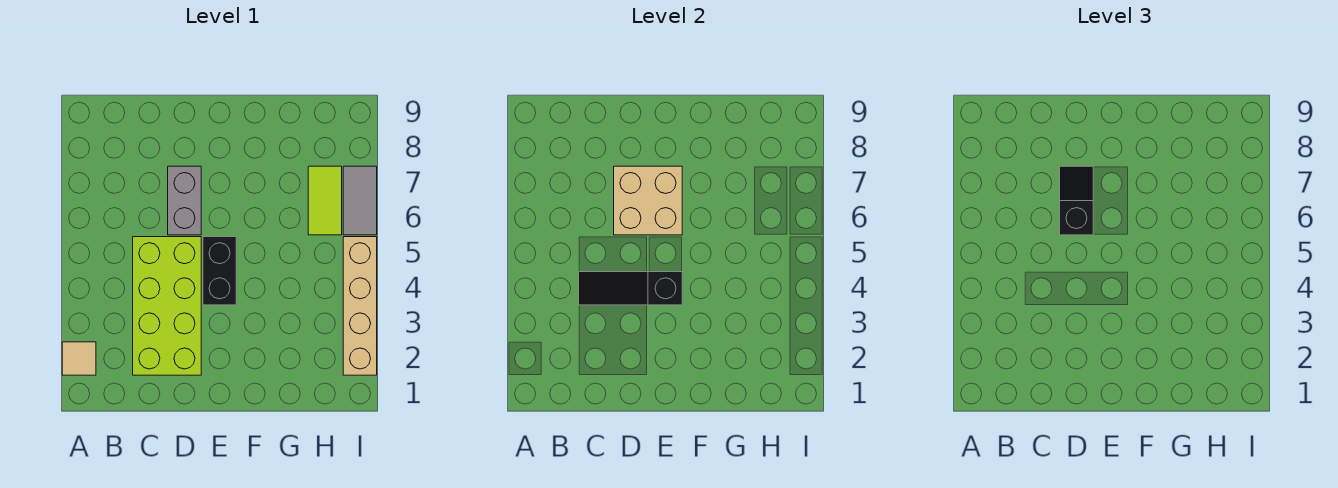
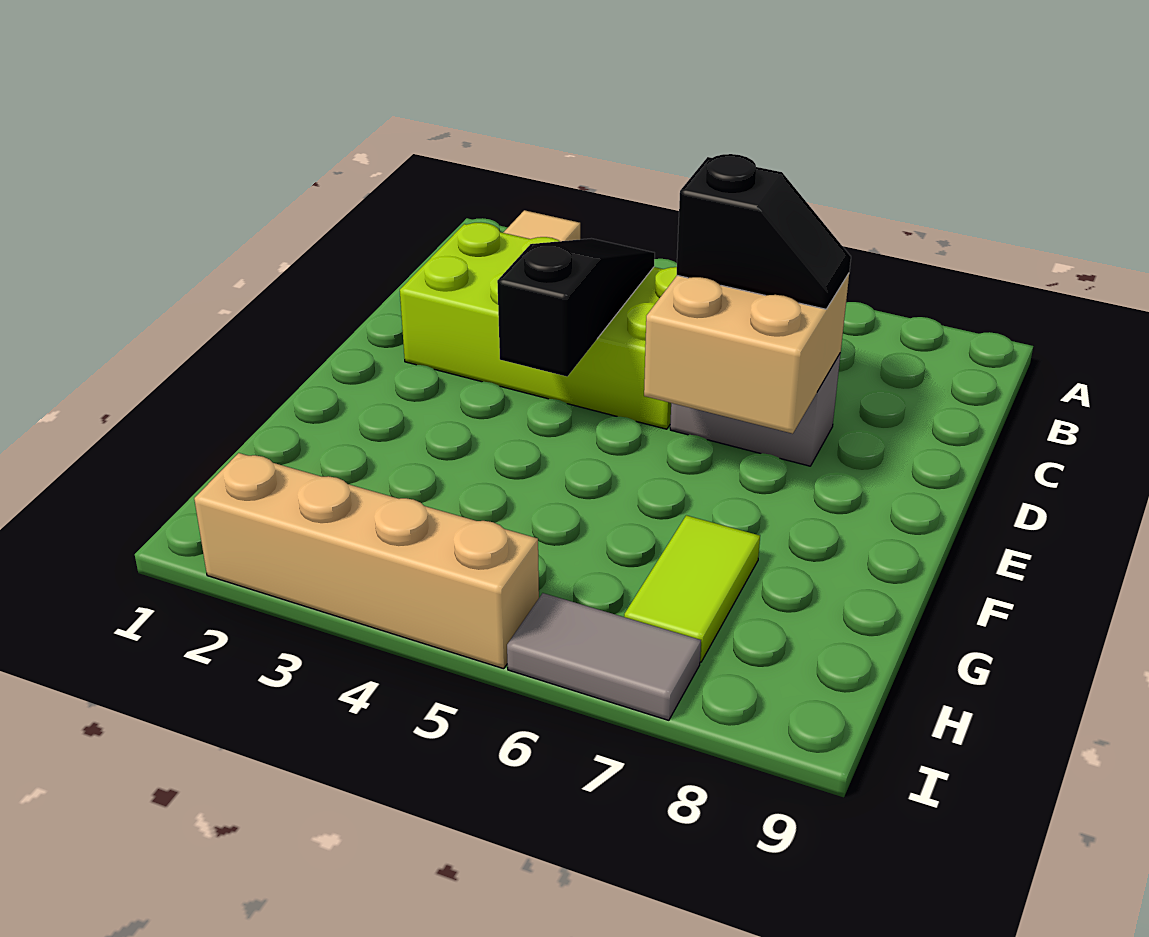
black brick E4:E5 level 1 -> none
lime tile H6:H7 level 1 -> lime tile G7:H7 level 1

